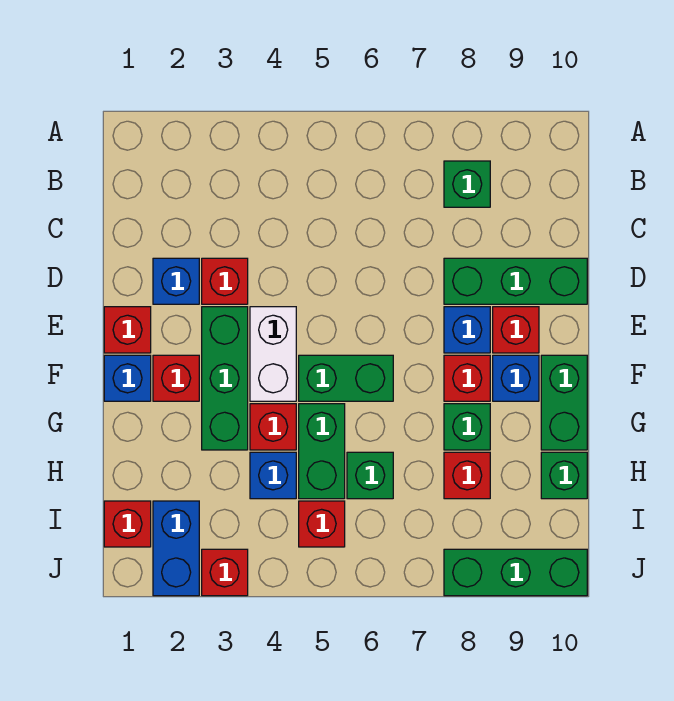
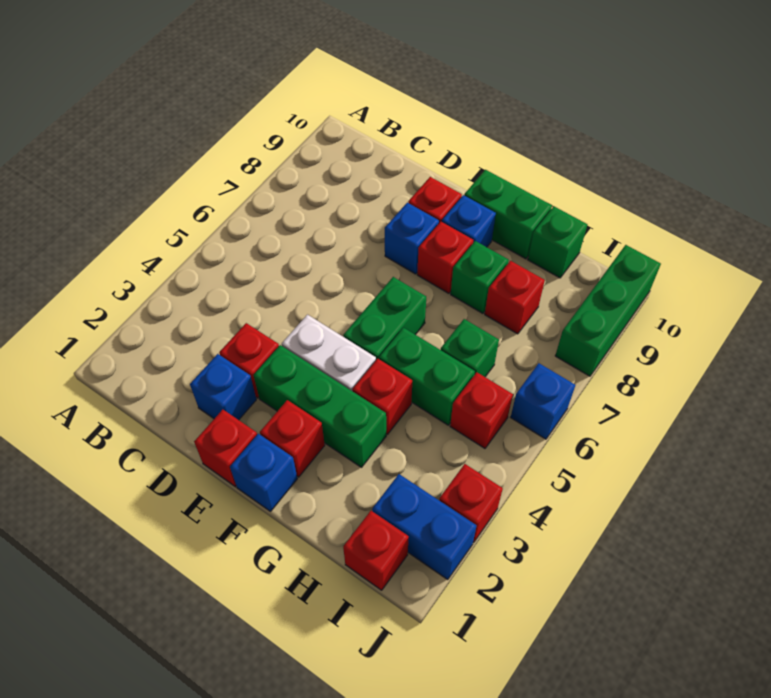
green brick B8 level 1 -> none
green brick D8:D10 level 1 -> none
blue brick H4 level 1 -> blue brick J6 level 1

